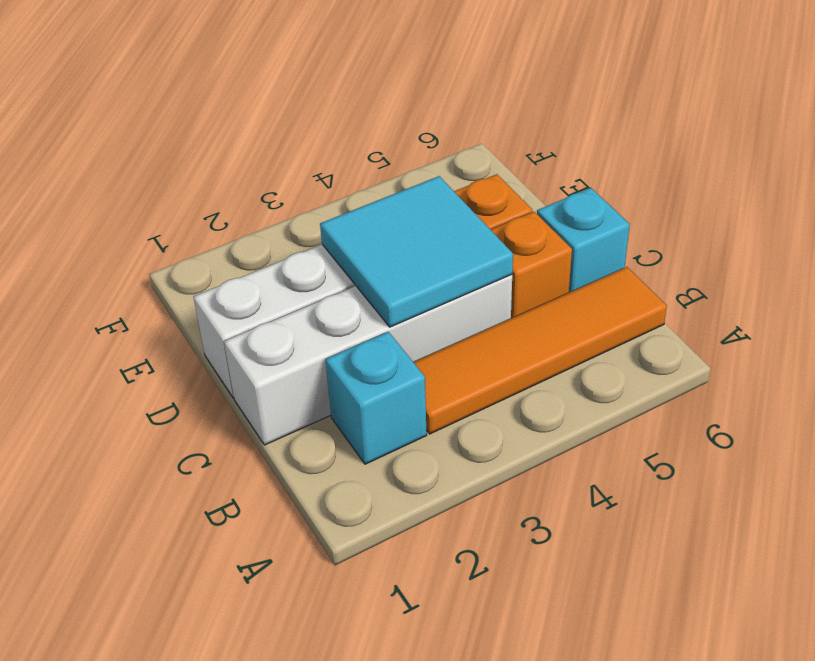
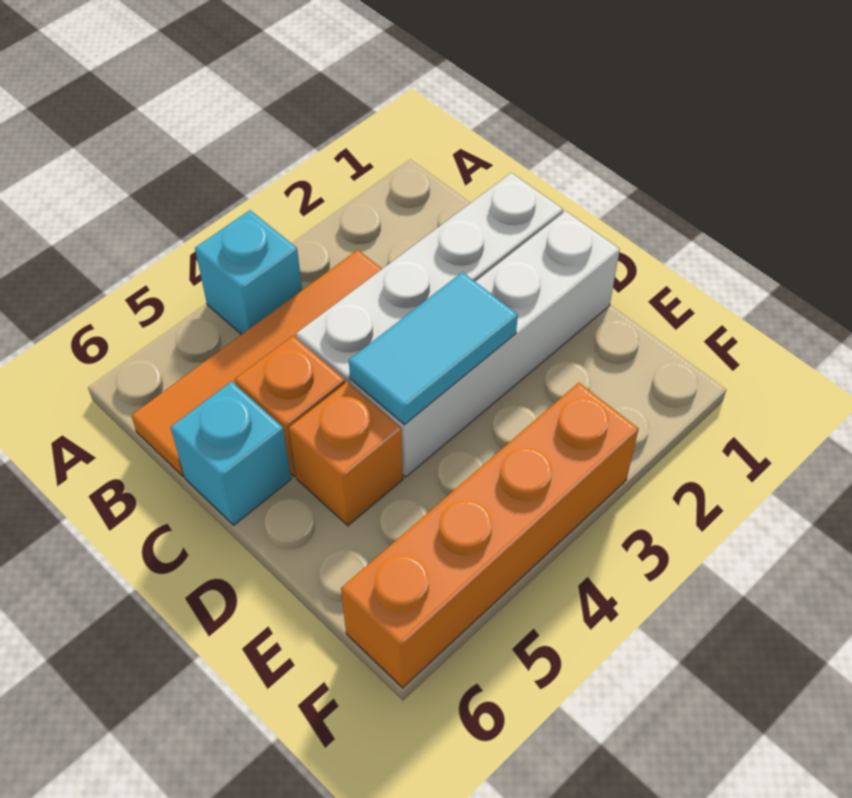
cyan brick B2 level 1 -> cyan brick A4 level 1
cyan tile C3:D4 level 2 -> cyan tile D3:D4 level 2
none -> orange brick F3:F6 level 1

